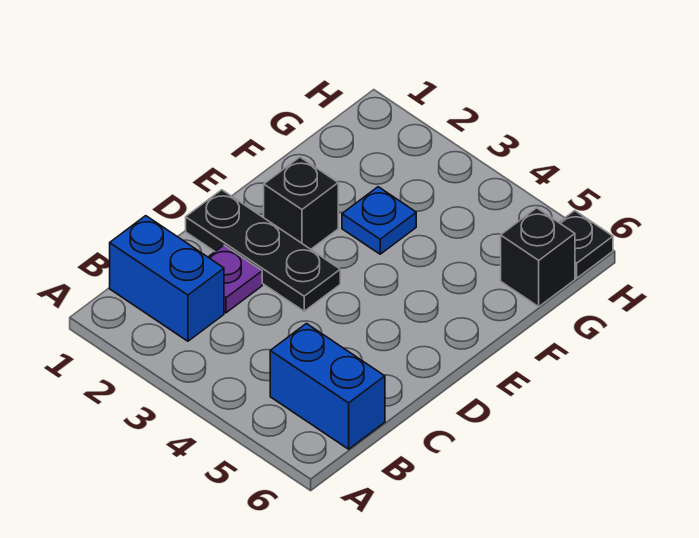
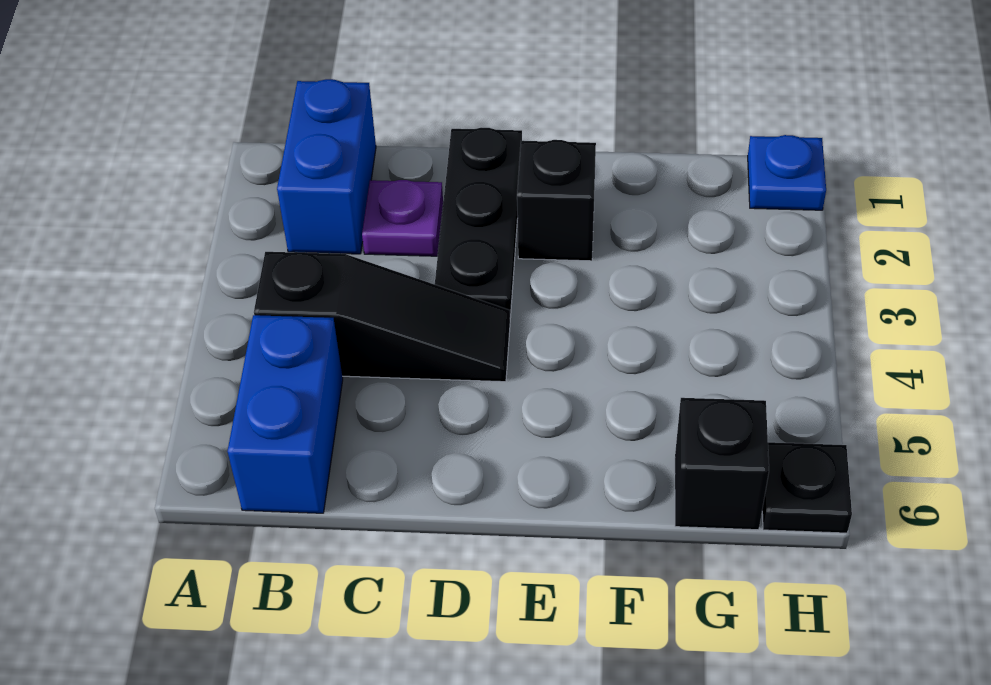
none -> black slope B4:D4 level 1 top B
blue plate F3 level 1 -> blue plate H1 level 1

